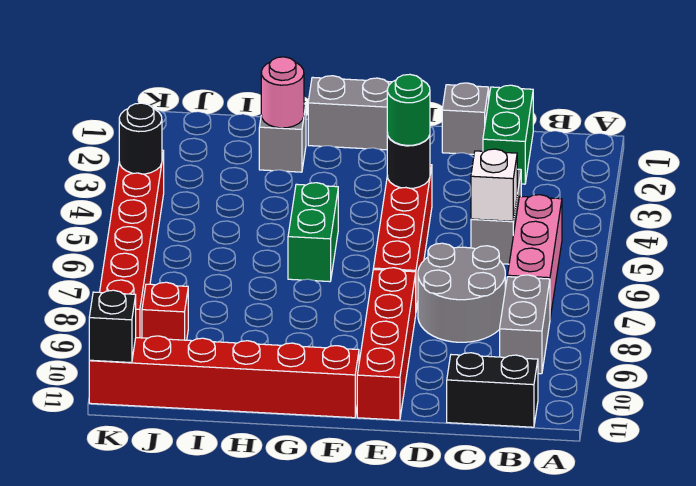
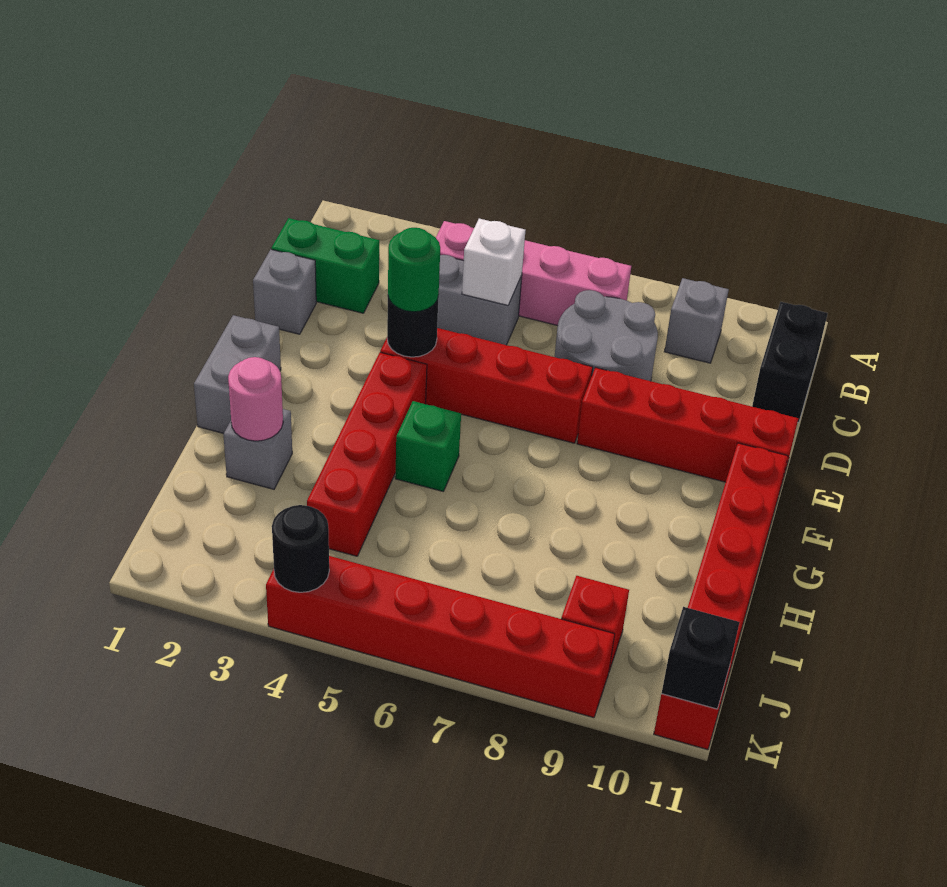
pink brick B5:B7 level 1 -> pink brick B4:B7 level 1
grey brick B8:B9 level 1 -> grey brick B9 level 1
none -> red brick F4:I4 level 1
green brick G5:G6 level 1 -> green brick G5 level 1

